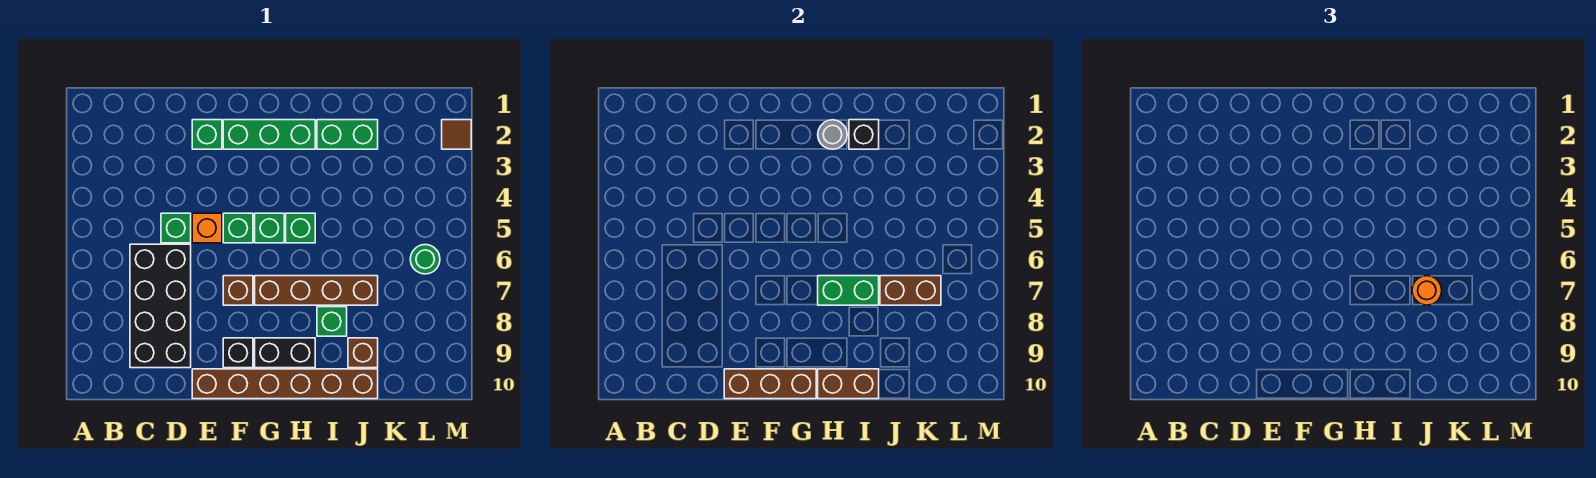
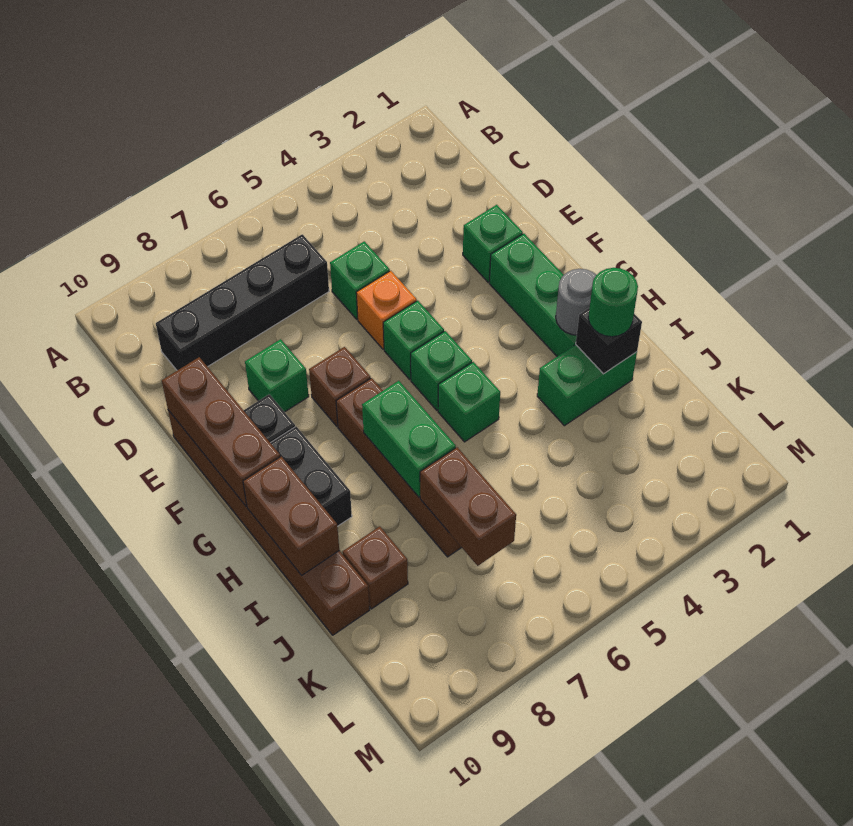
black brick C6:D9 level 1 -> black brick C6:C9 level 1
green brick I2:J2 level 1 -> green brick I2:I3 level 1
green brick I8 level 1 -> green brick E8 level 1
orange round brick J7 level 3 -> none
green round brick L6 level 1 -> green round brick I2 level 3
brown tile M2 level 1 -> none

